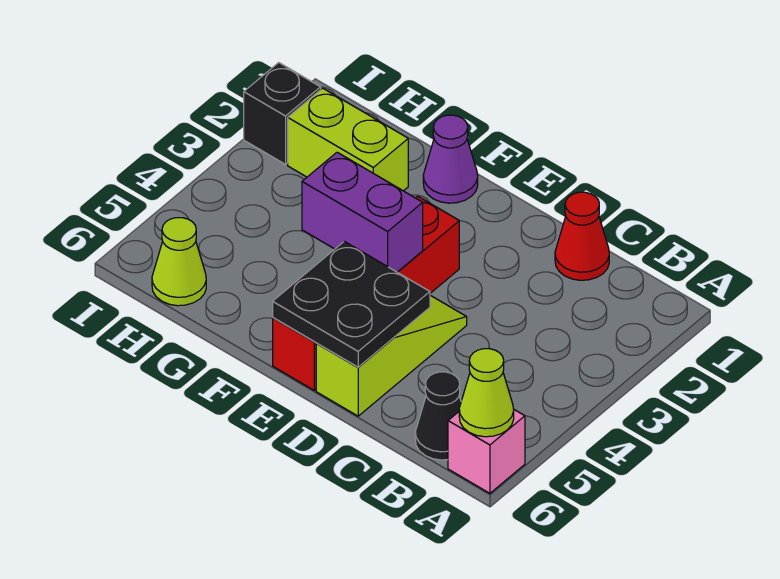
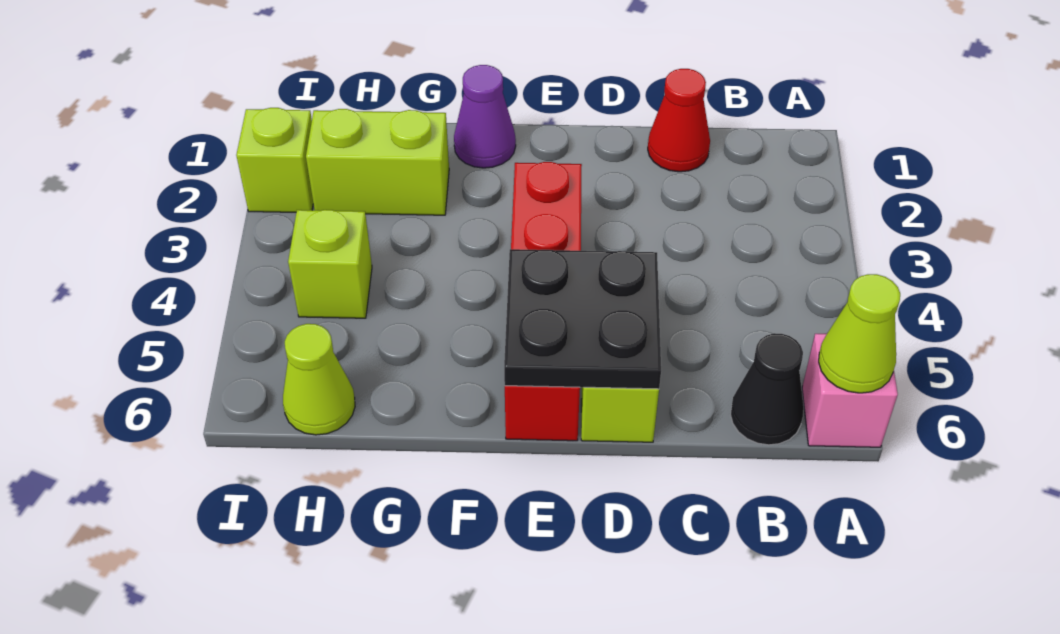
purple brick E4:F4 level 2 -> none
none -> lime brick H4 level 1
black brick I2 level 1 -> lime brick I2 level 1

